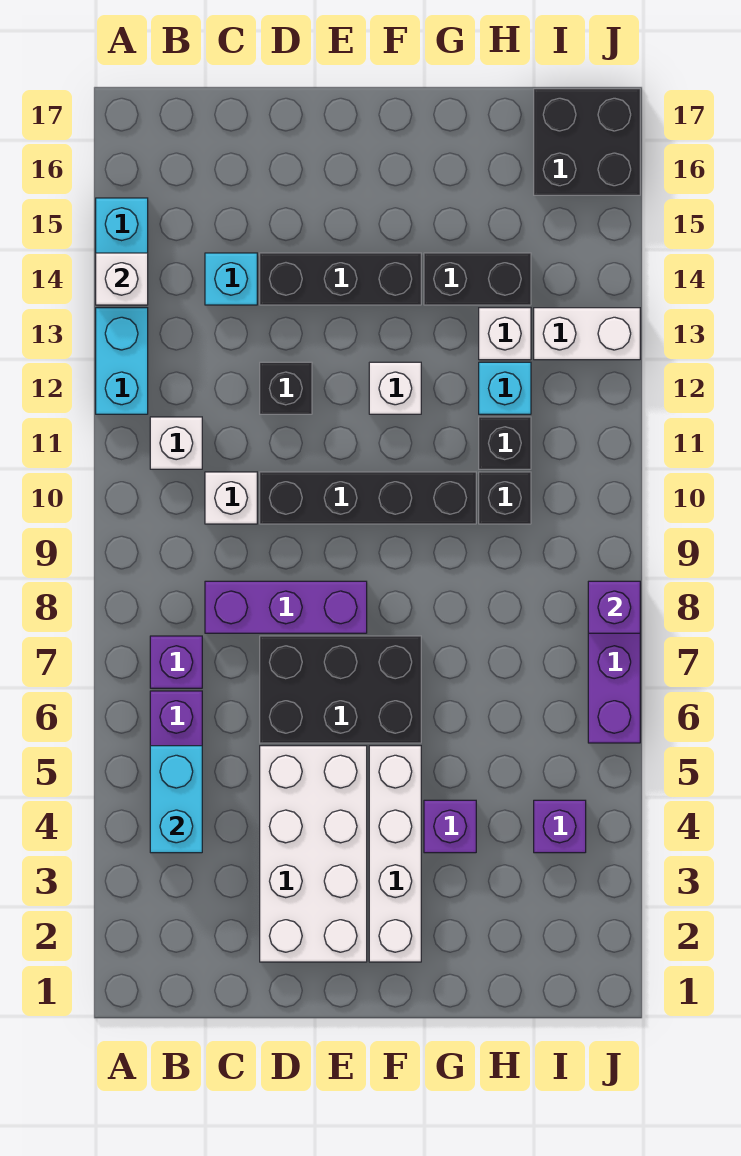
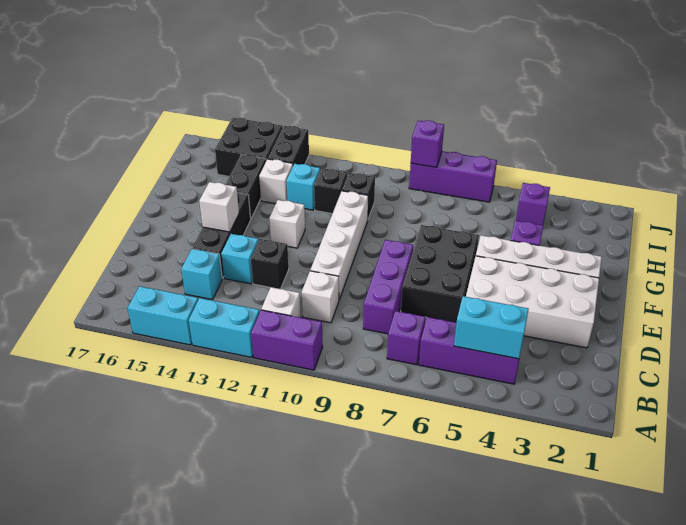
none -> purple brick A10:A11 level 1
white brick A14 level 2 -> white brick E14 level 2
black brick D10:G10 level 1 -> white brick D10:G10 level 1
none -> cyan brick D13 level 1
white brick I13:J13 level 1 -> black brick I13:J13 level 1
black brick I16:J17 level 1 -> black brick I14:J15 level 1

